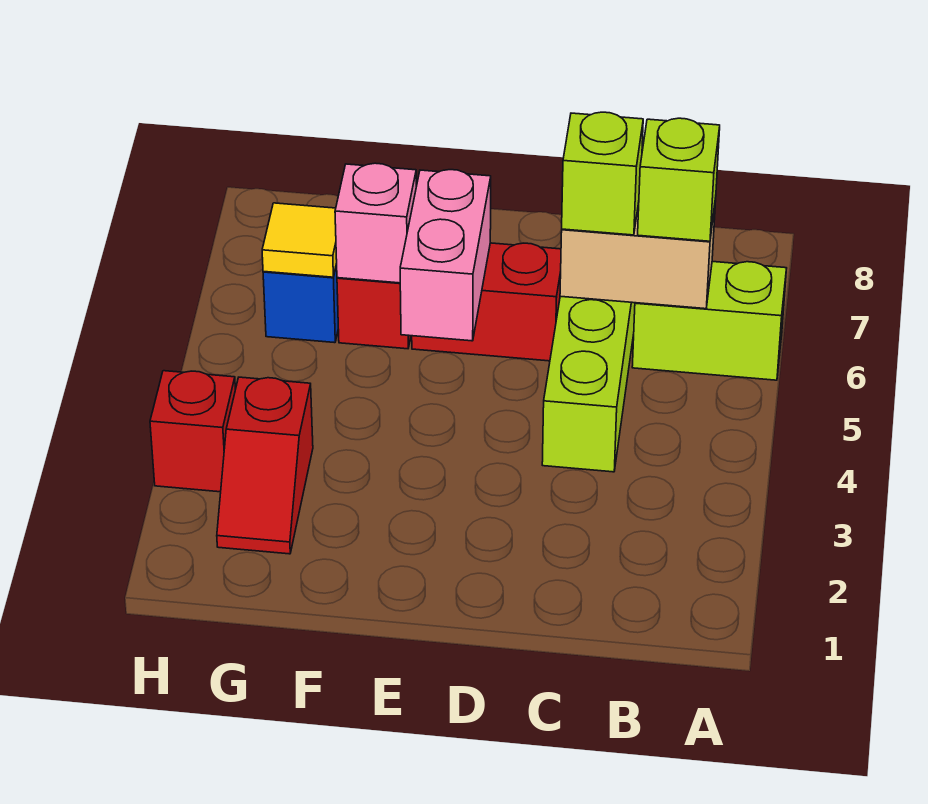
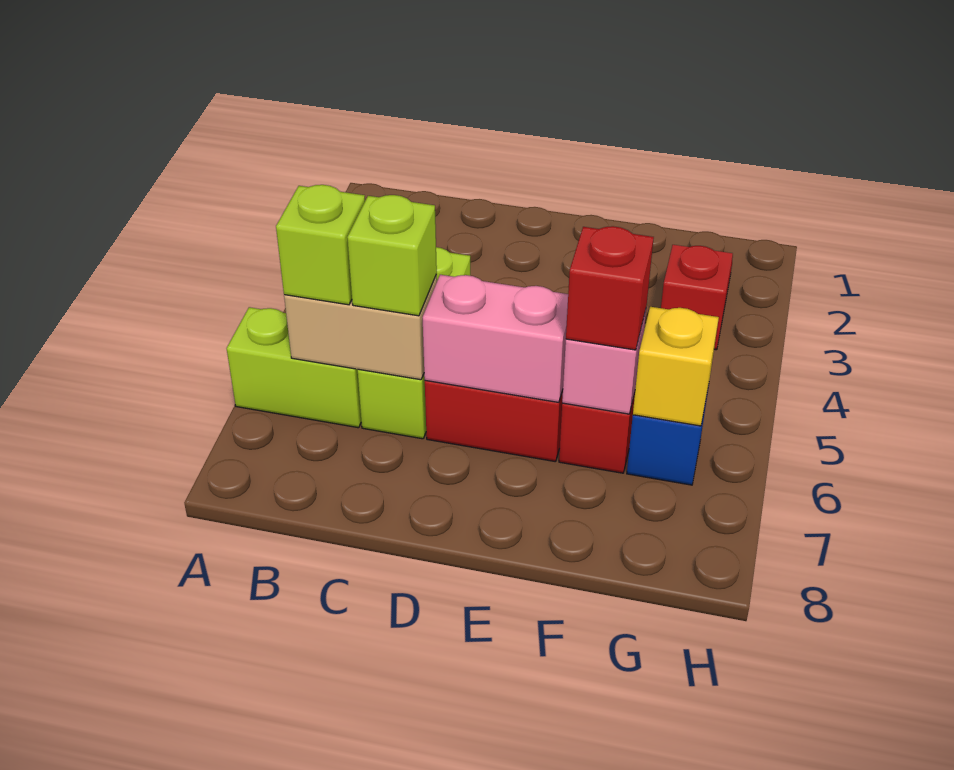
pink brick E5:E6 level 2 -> pink brick D6:E6 level 2
yellow tile G6 level 2 -> yellow brick G6 level 2
red brick H3 level 1 -> red brick F6 level 3

